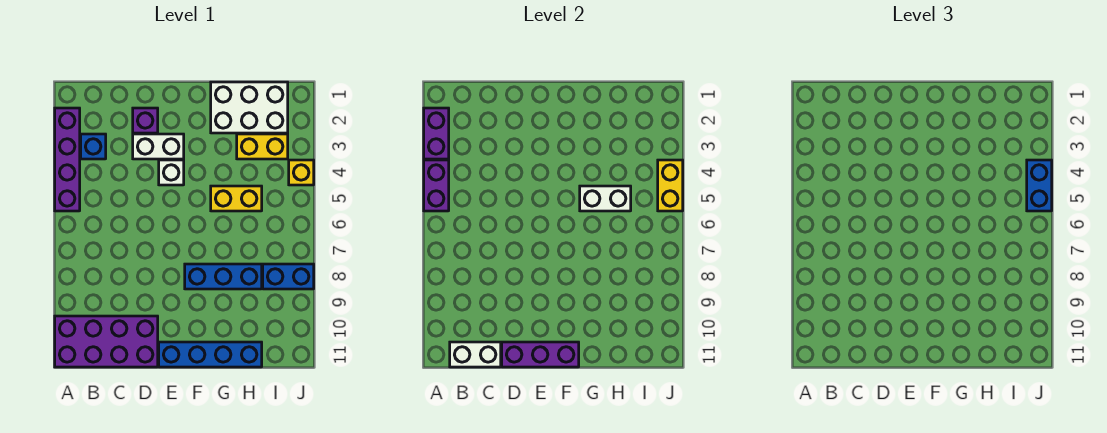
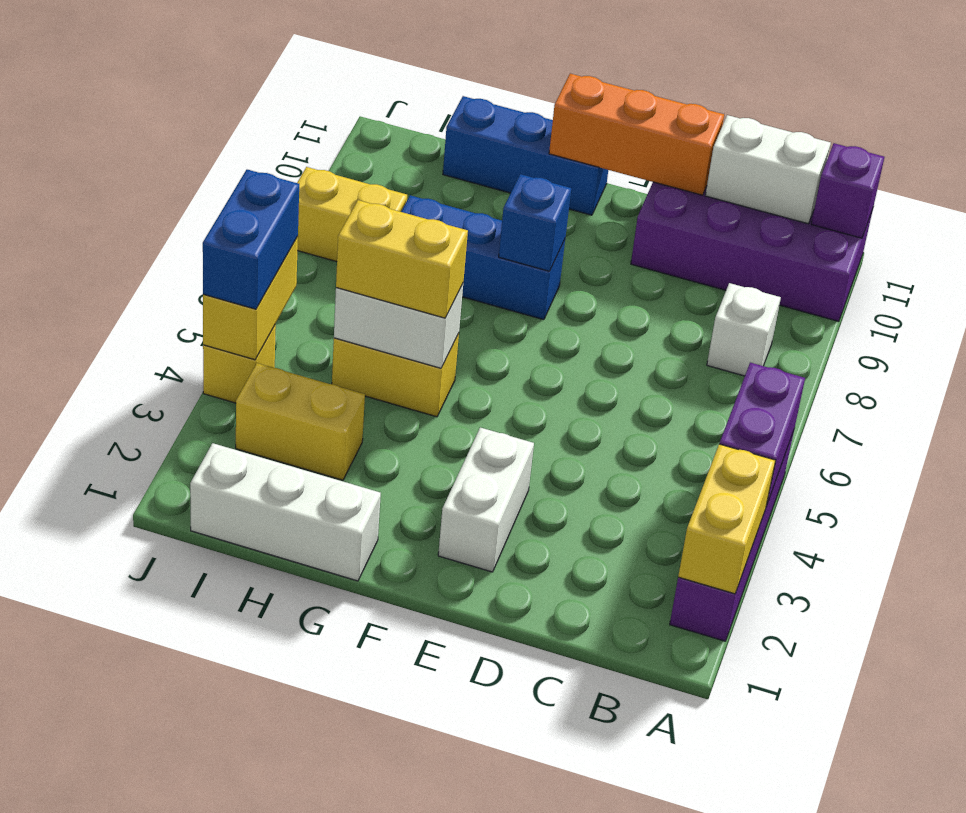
purple brick A2:A3 level 2 -> yellow brick A2:A3 level 2
blue brick B3 level 1 -> blue brick F8 level 2
purple brick D2 level 1 -> purple brick A11 level 2
white brick D3:E3 level 1 -> white brick E2:E3 level 1
purple brick D11:F11 level 2 -> orange brick D11:F11 level 2
white brick E4 level 1 -> white brick B8 level 1
blue brick E11:H11 level 1 -> blue brick F11:H11 level 1
white brick G1:I2 level 1 -> white brick G1:I1 level 1
none -> yellow brick G5:H5 level 3
blue brick I8:J8 level 1 -> yellow brick I8:J8 level 1

